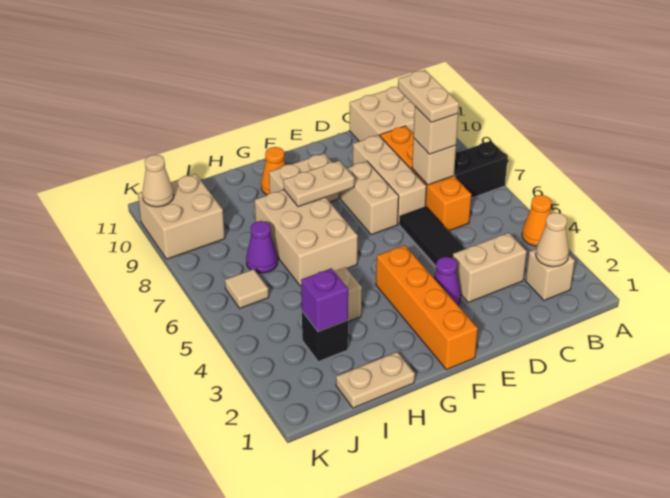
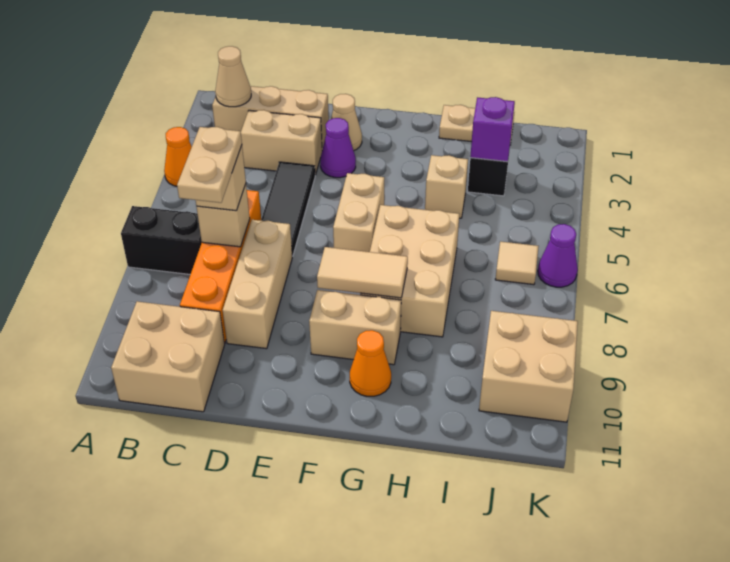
tan brick B2 level 1 -> tan brick B2:D2 level 1
tan brick E7:E8 level 1 -> tan brick F5:F6 level 1
orange brick F1:F4 level 1 -> none
tan plate F8:G8 level 2 -> tan tile F8:G8 level 2
purple cone I7 level 1 -> purple cone K6 level 1
tan cone K10 level 2 -> tan cone E2 level 1

